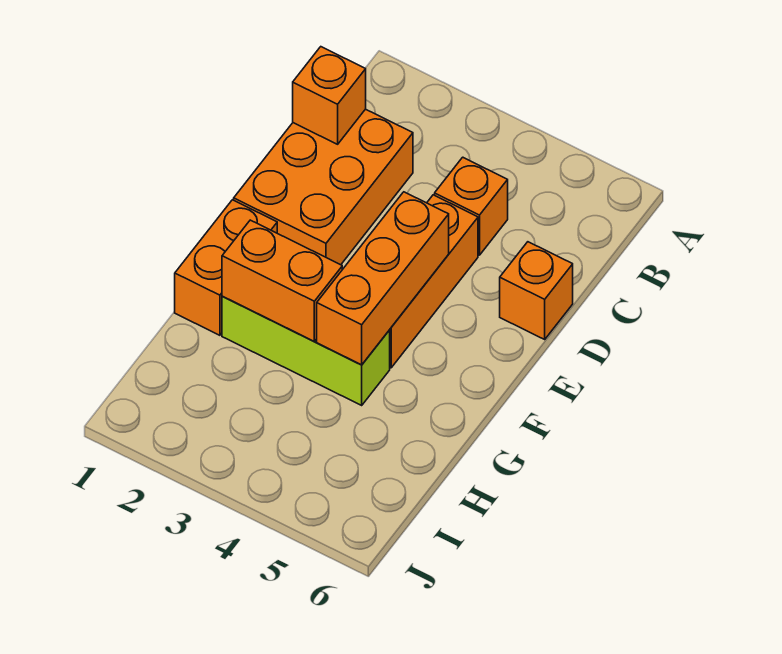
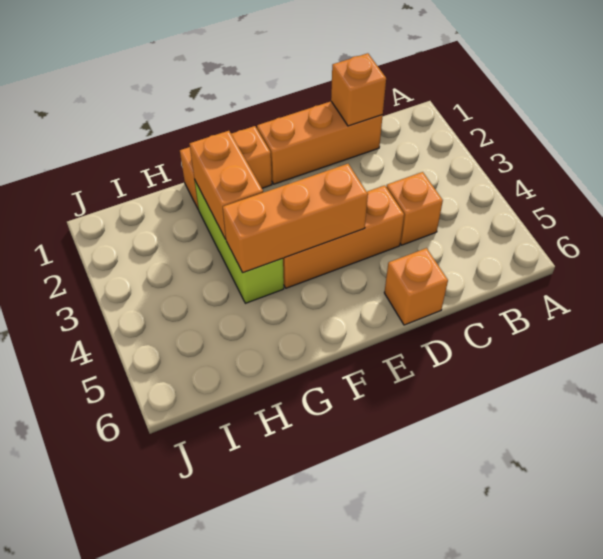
orange brick C1:E2 level 1 -> orange brick C1:E1 level 1

